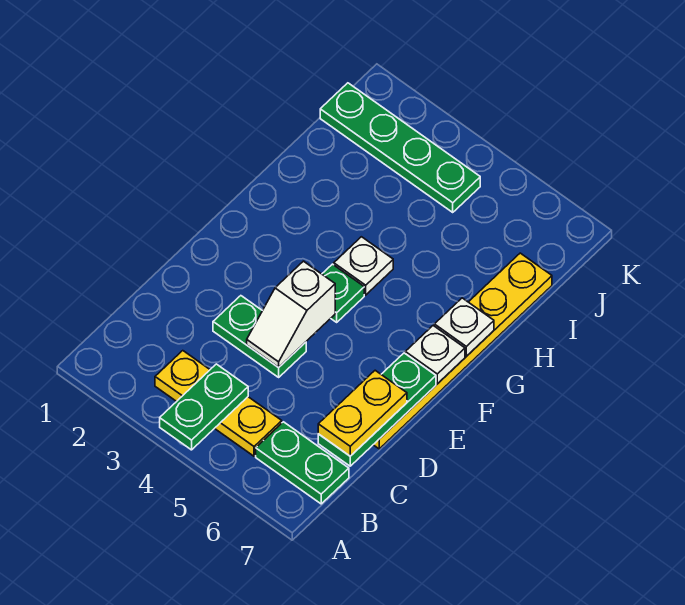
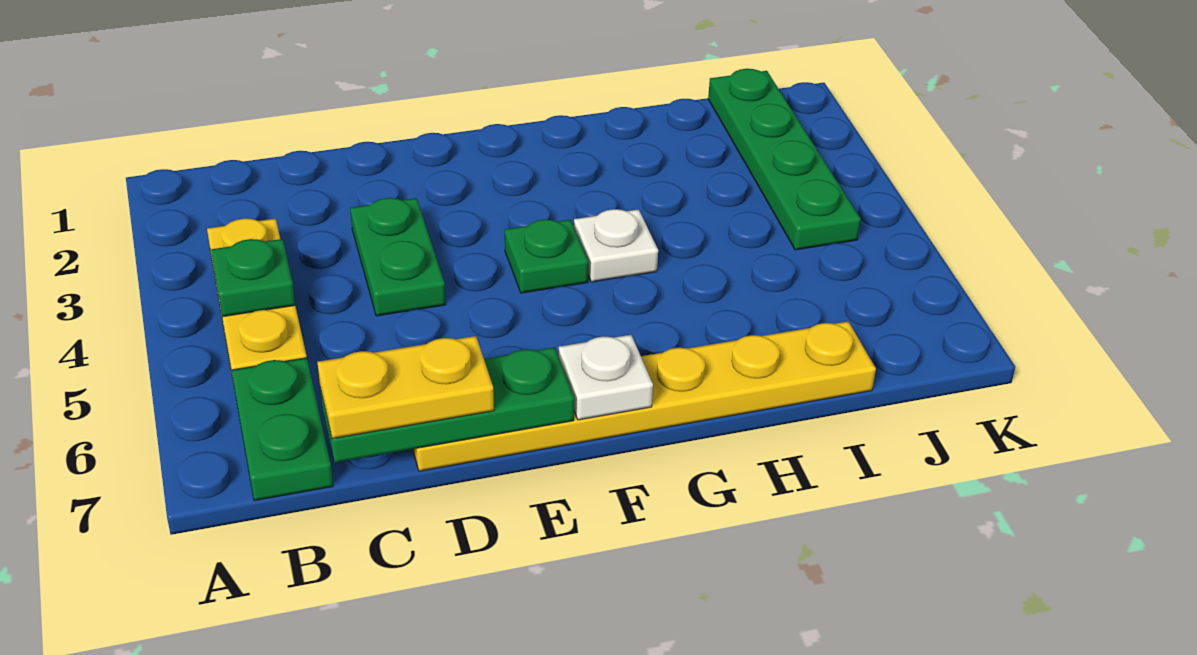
green plate A4:B4 level 2 -> green plate B4 level 2
white slope D4:E4 level 2 top E -> none
white plate G7 level 2 -> none

